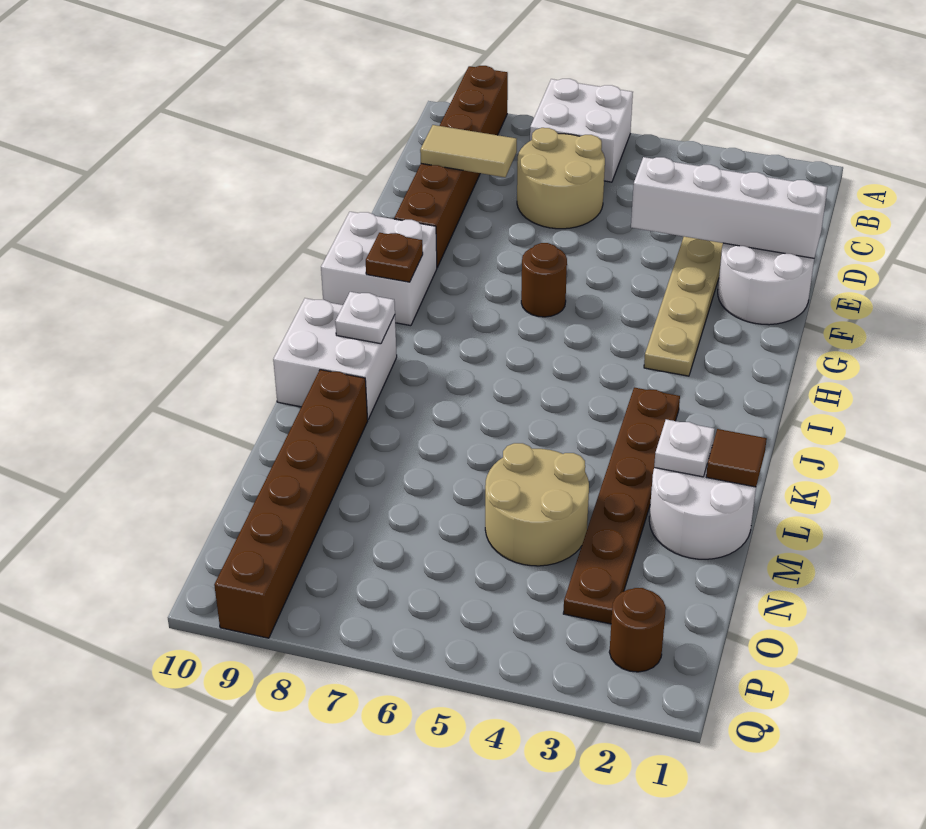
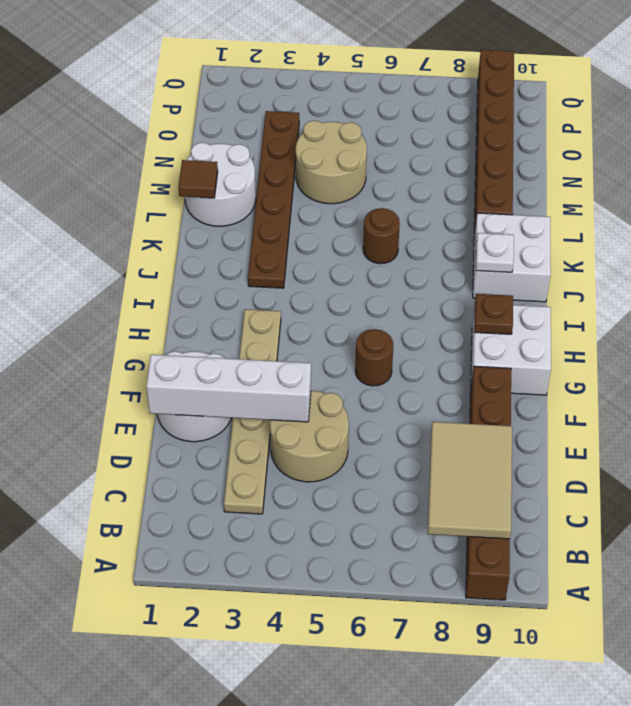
white brick A6:B7 level 1 -> none
tan round brick C6:D7 level 1 -> tan round brick D4:E5 level 1
tan tile D8:D9 level 2 -> tan tile B8:D9 level 2
white plate L2 level 2 -> none
brown round brick P2 level 1 -> brown round brick K6 level 1

